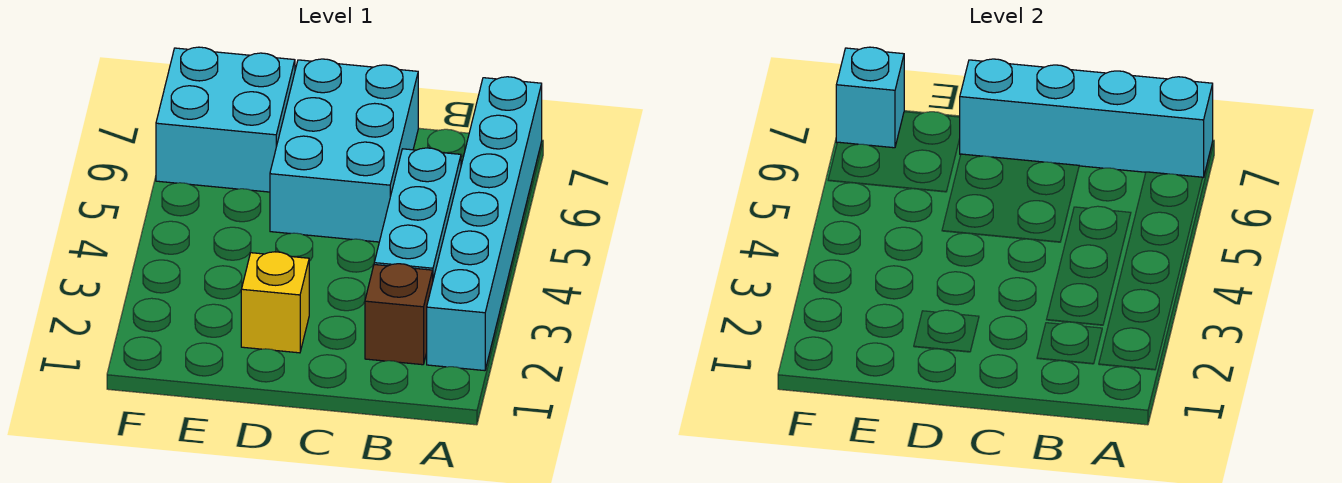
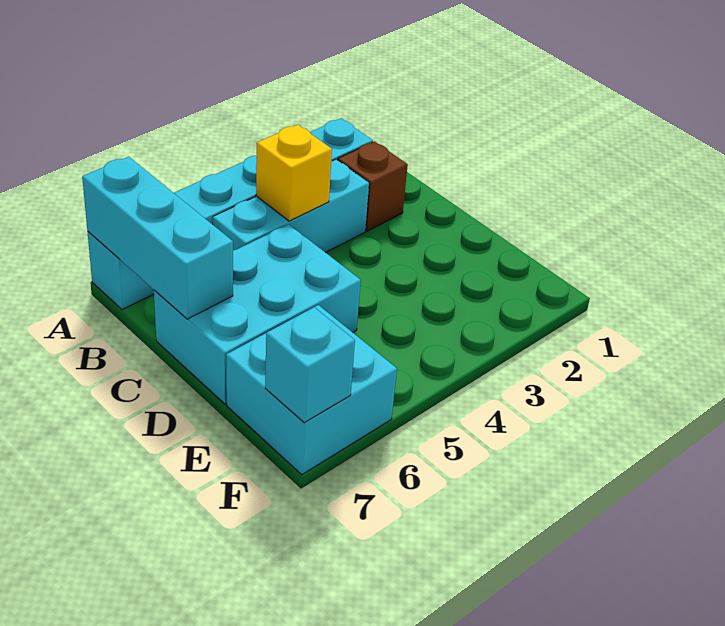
cyan brick A7:D7 level 2 -> cyan brick A7:C7 level 2
yellow brick D2 level 1 -> yellow brick B4 level 2

